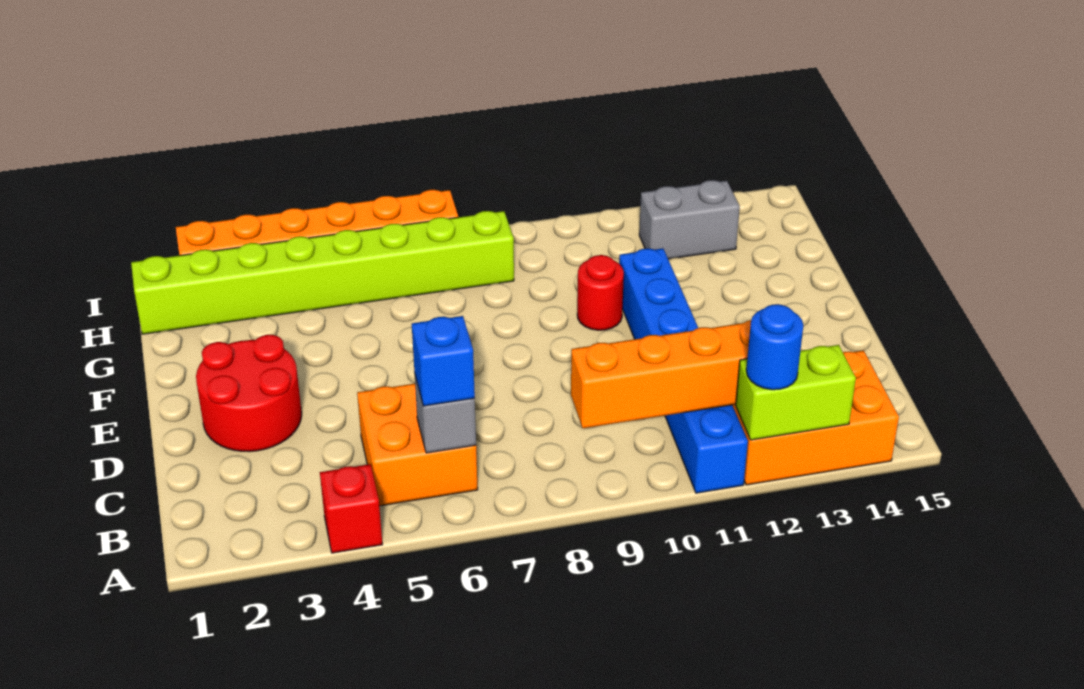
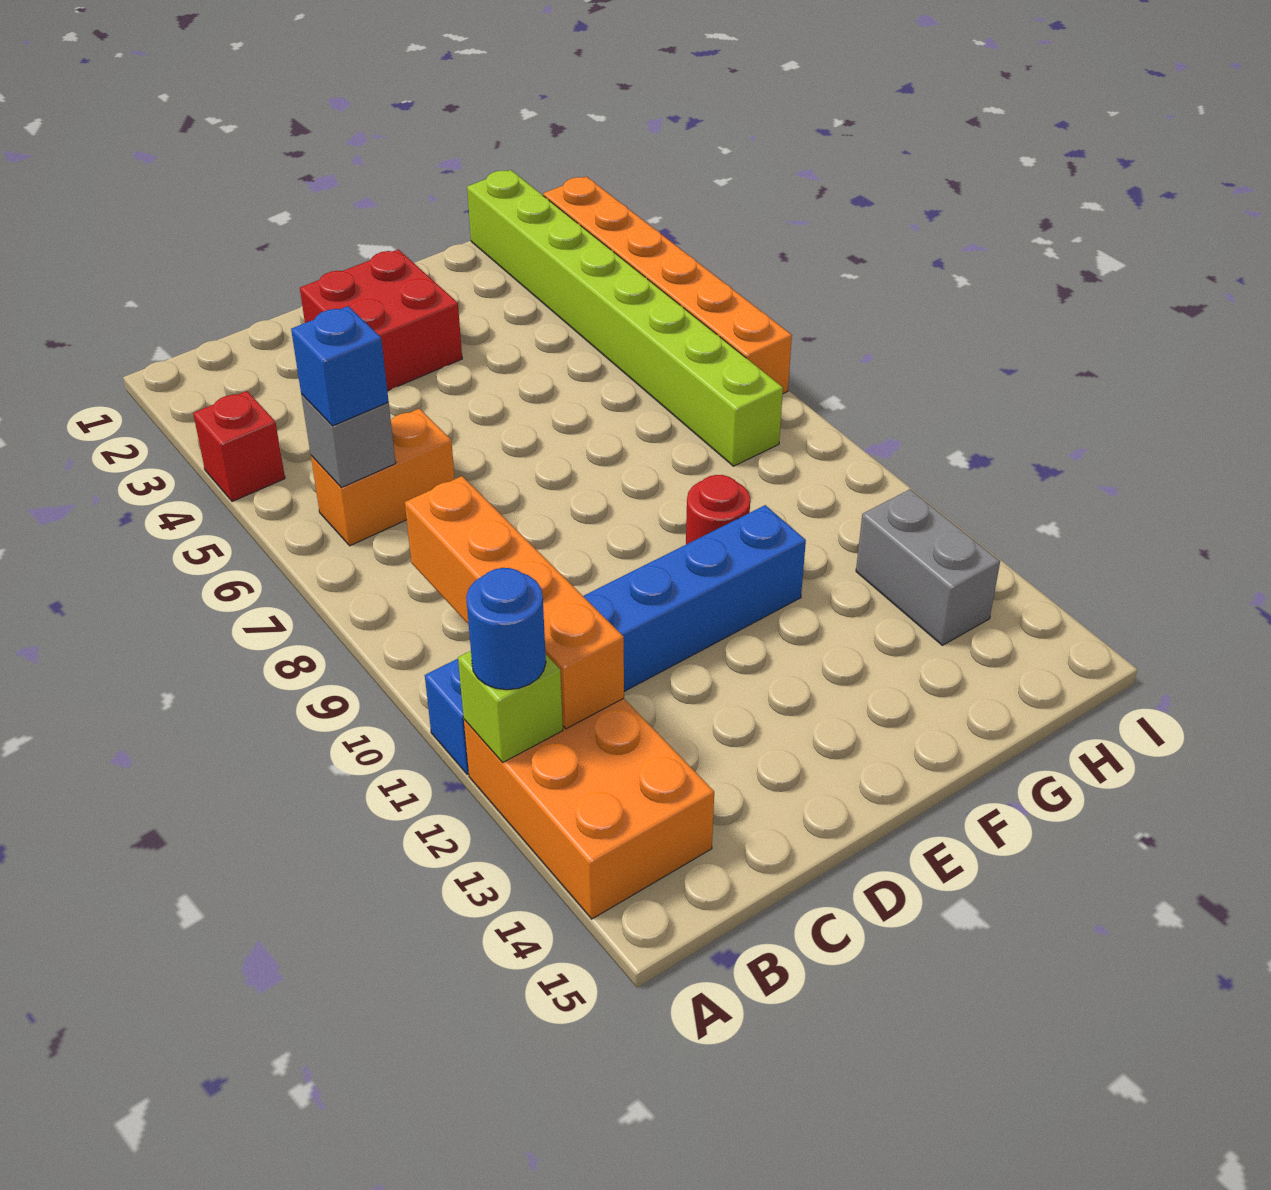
lime brick A12:A13 level 2 -> lime brick A12 level 2
orange brick B5:C6 level 1 -> orange brick B6:C6 level 1
red round brick D2:E3 level 1 -> red brick D2:E3 level 1

